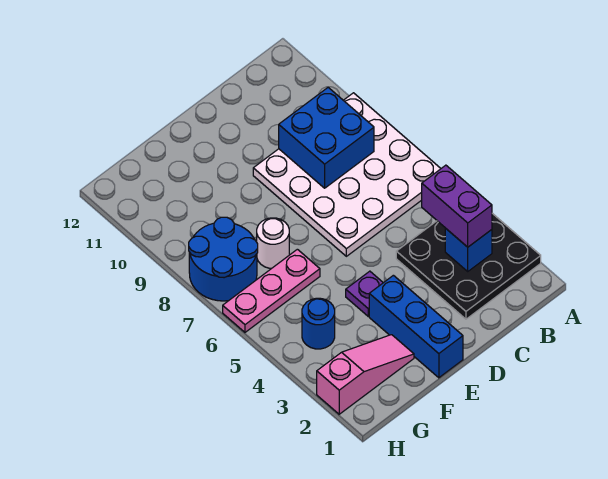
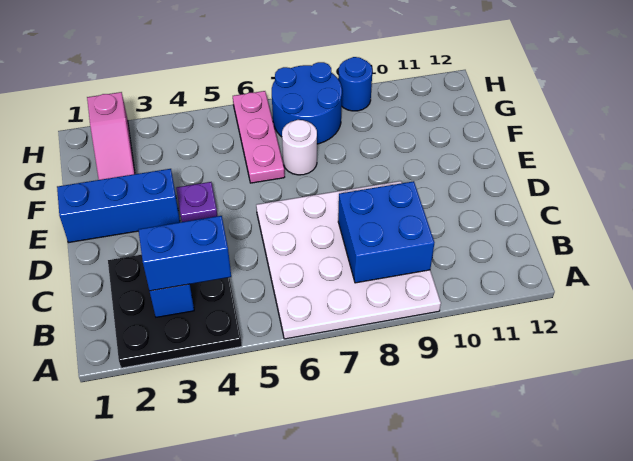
purple brick B3:B4 level 3 -> blue brick B3:B4 level 3
blue round brick G4 level 1 -> blue round brick H9 level 1

